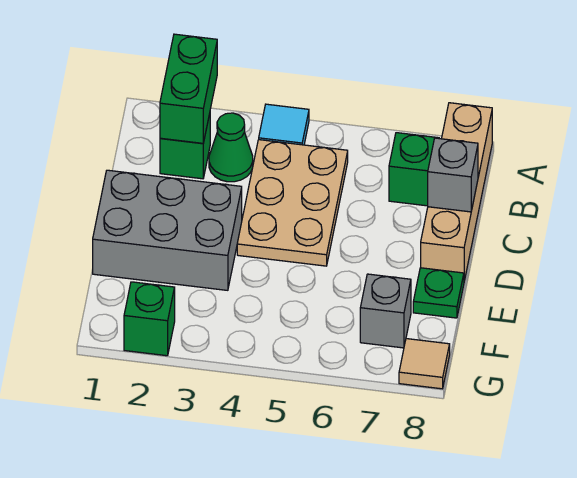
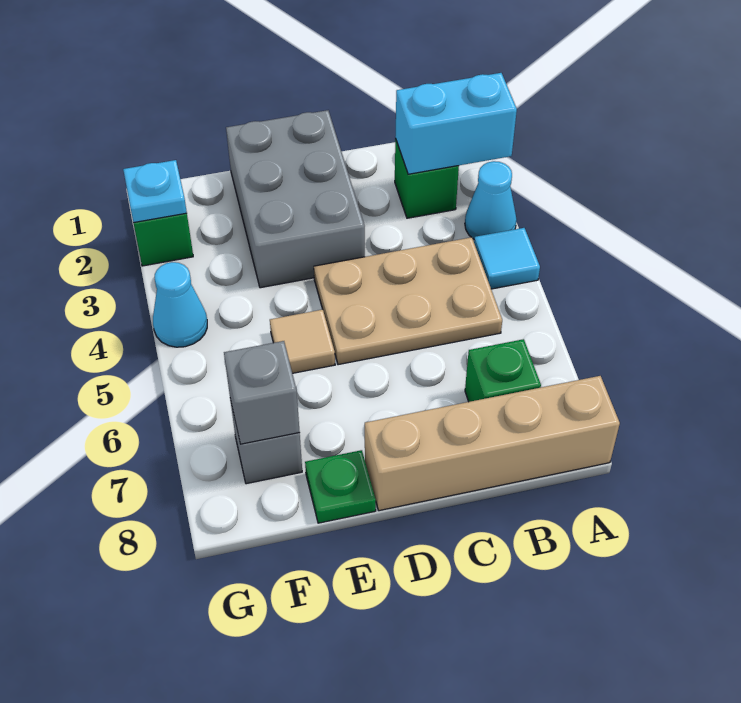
green brick A2:B2 level 2 -> cyan brick A2:B2 level 2
none -> cyan cone A3 level 1
green cone B3 level 1 -> none
grey brick C8 level 2 -> grey brick F7 level 2
none -> cyan plate G2 level 2
none -> cyan cone G4 level 1
tan tile G8 level 1 -> tan tile E5 level 1

